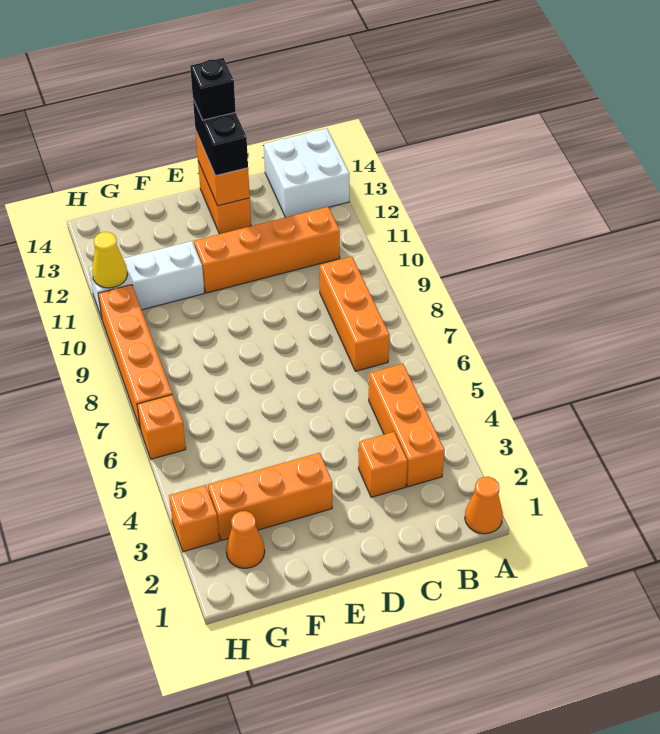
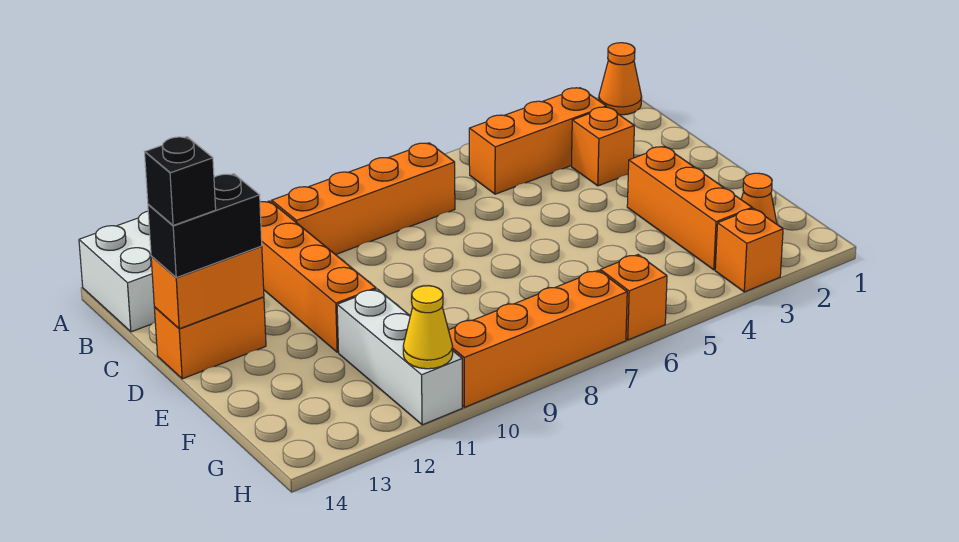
orange brick B7:B9 level 1 -> orange brick B7:B10 level 1

